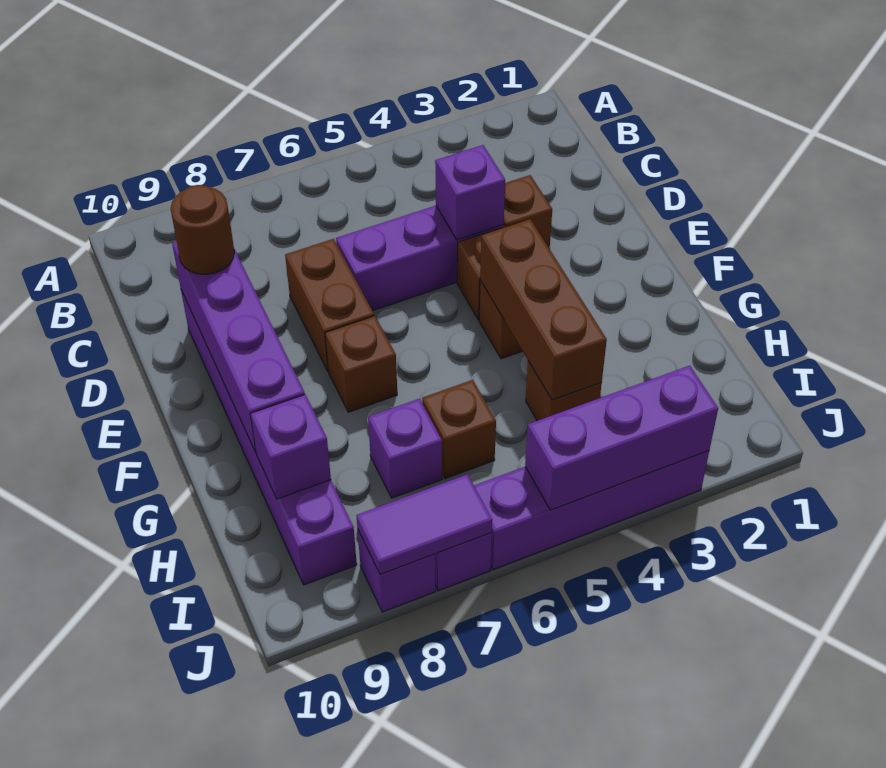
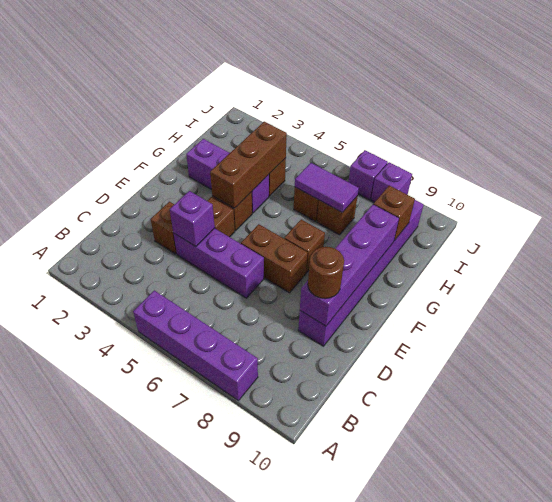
brown brick D7:E7 level 1 -> brown brick E6:E7 level 1
purple brick H7 level 1 -> brown brick H7 level 1
purple brick H9 level 2 -> brown brick H9 level 2
purple brick J3:J6 level 1 -> purple brick A5:A8 level 1
purple brick J3:J5 level 2 -> purple brick G2:G4 level 1
purple tile J7:J8 level 2 -> purple tile H6:H7 level 2

